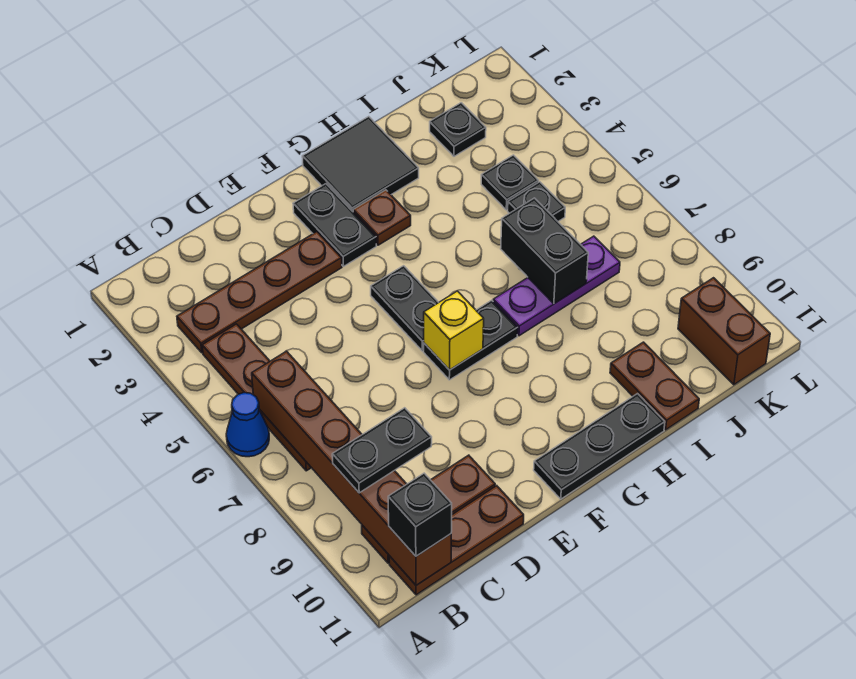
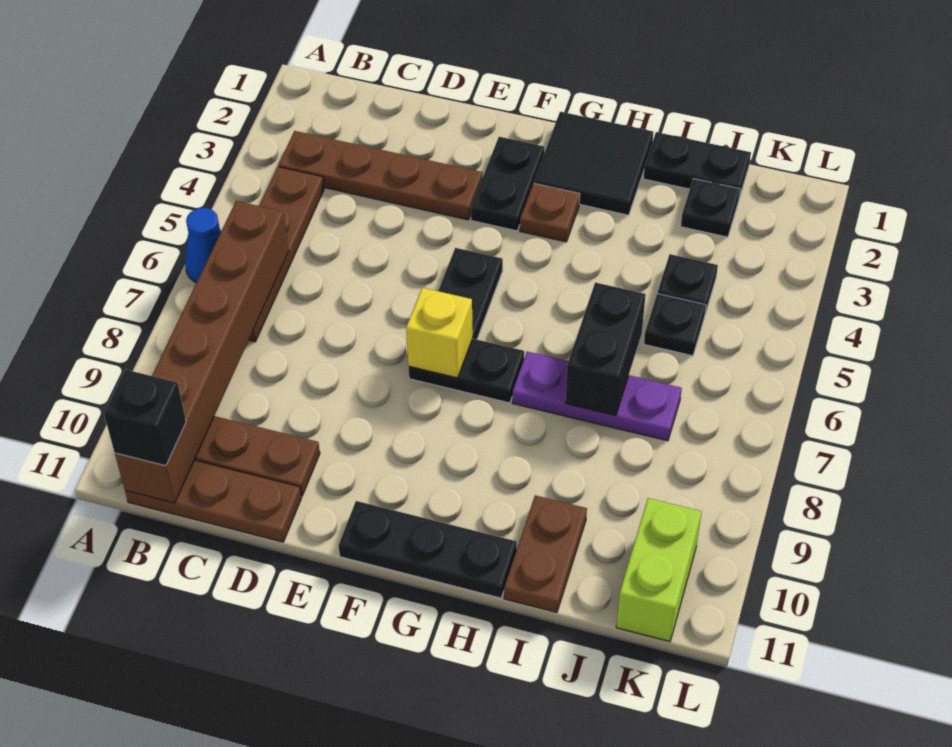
black plate B9:C9 level 3 -> black plate I1:J1 level 1
brown brick K10:K11 level 1 -> lime brick K10:K11 level 1

